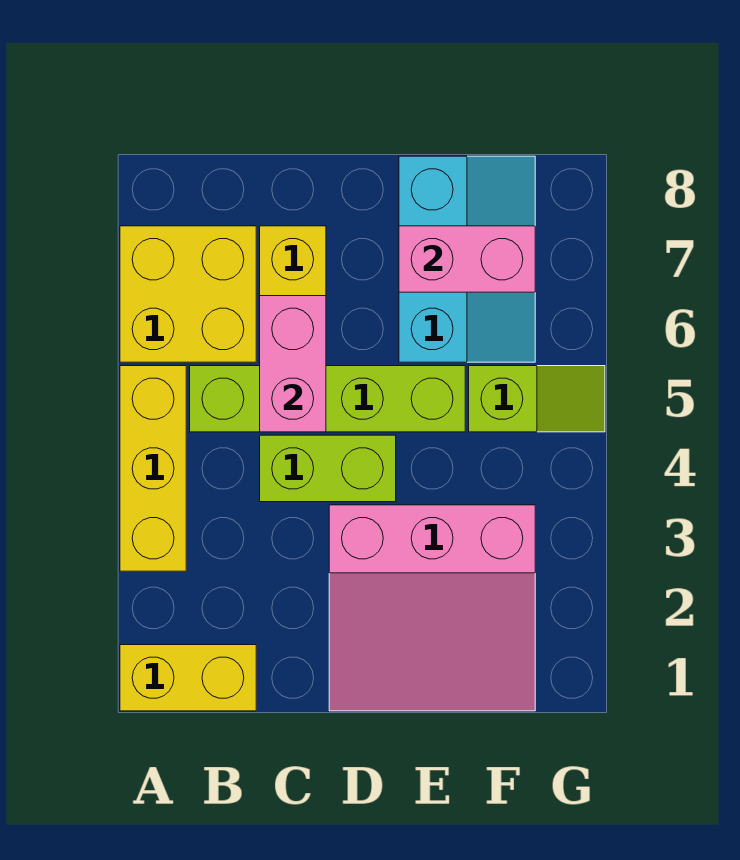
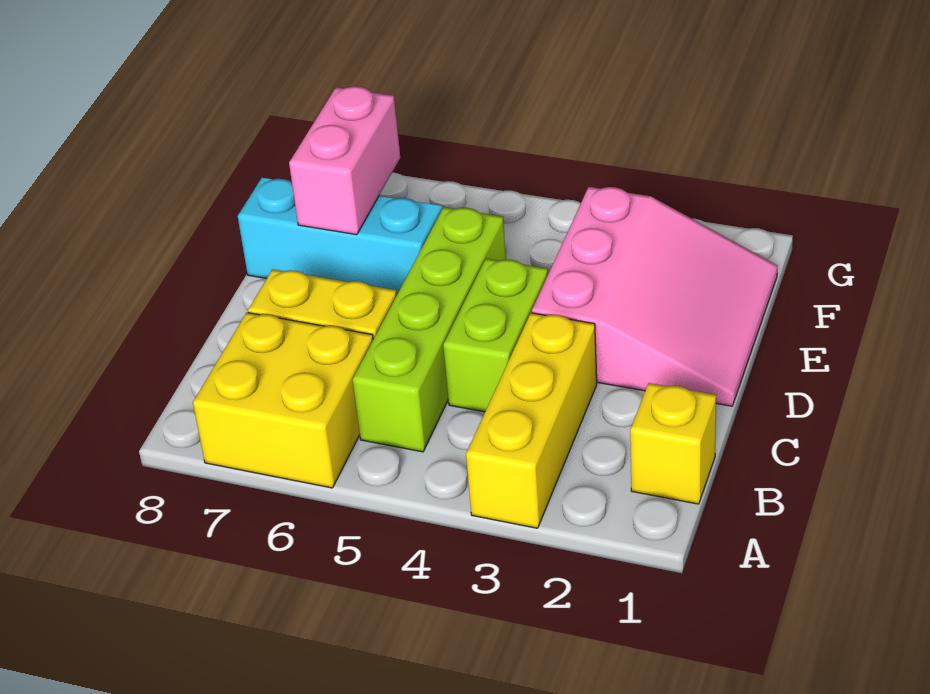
yellow brick A1:B1 level 1 -> yellow brick B1 level 1
yellow brick A3:A5 level 1 -> yellow brick A3:C3 level 1
pink brick C5:C6 level 2 -> none
lime slope F5:G5 level 1 top F -> none

